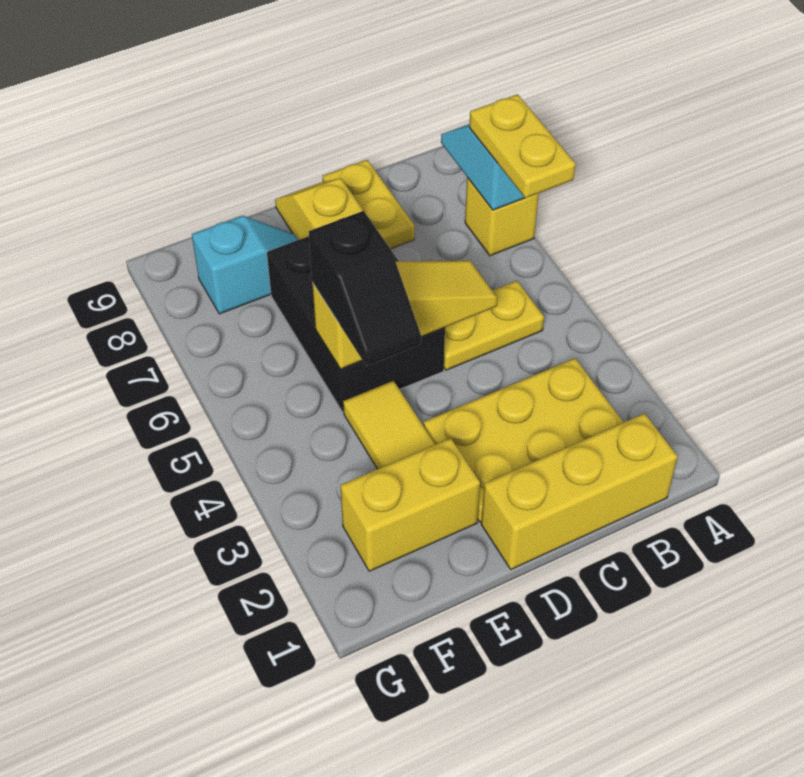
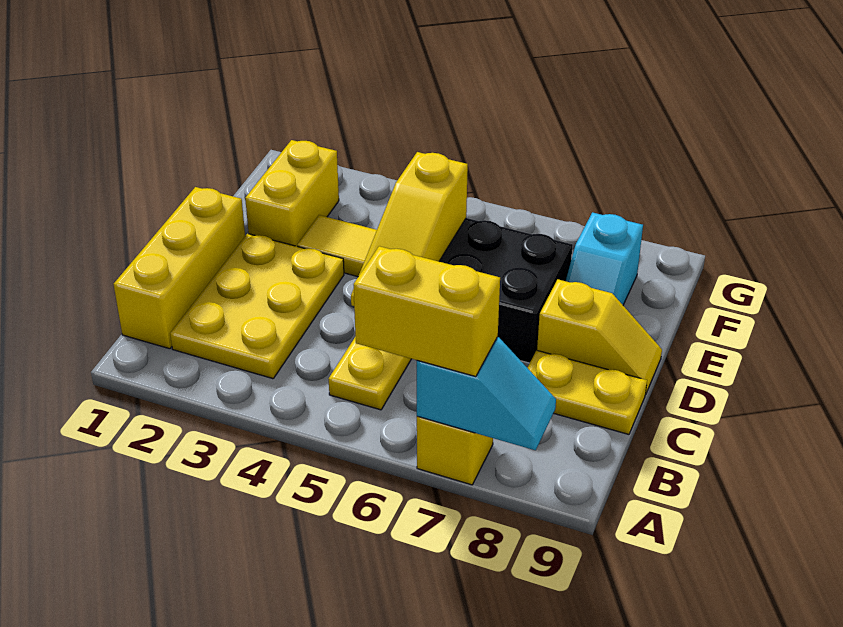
yellow plate A6:A7 level 3 -> yellow brick A6:A7 level 3
black slope E4:E5 level 3 top 5 -> none

